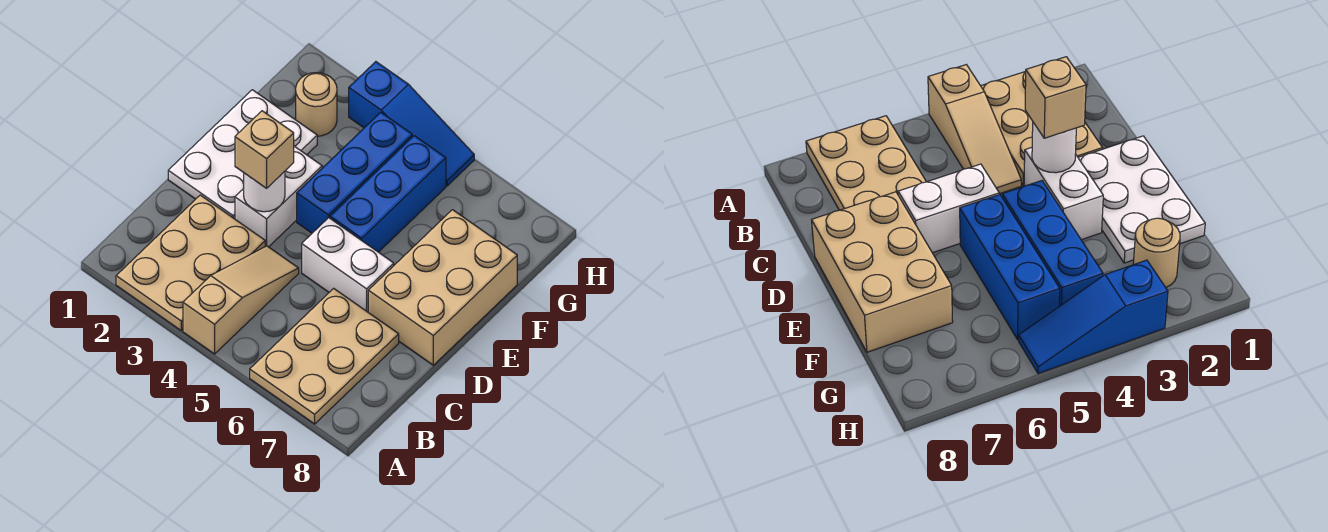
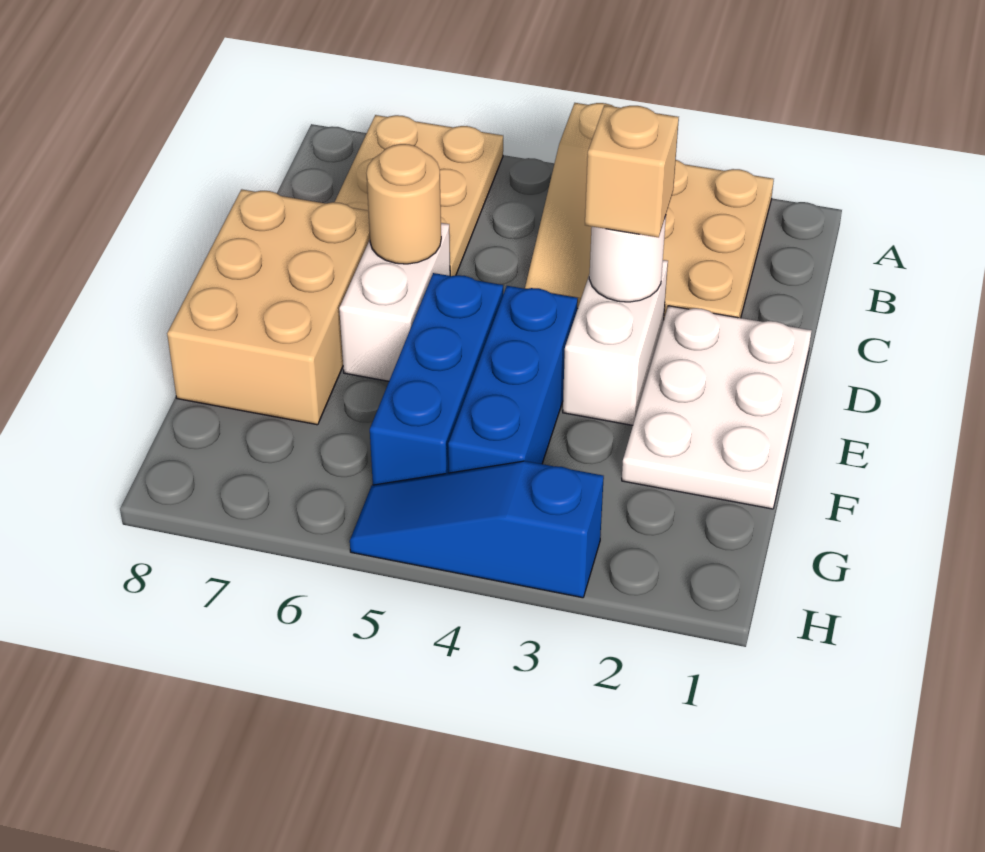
white brick D5:D6 level 1 -> white brick D6:E6 level 1
tan round brick G2 level 1 -> tan round brick D6 level 2

